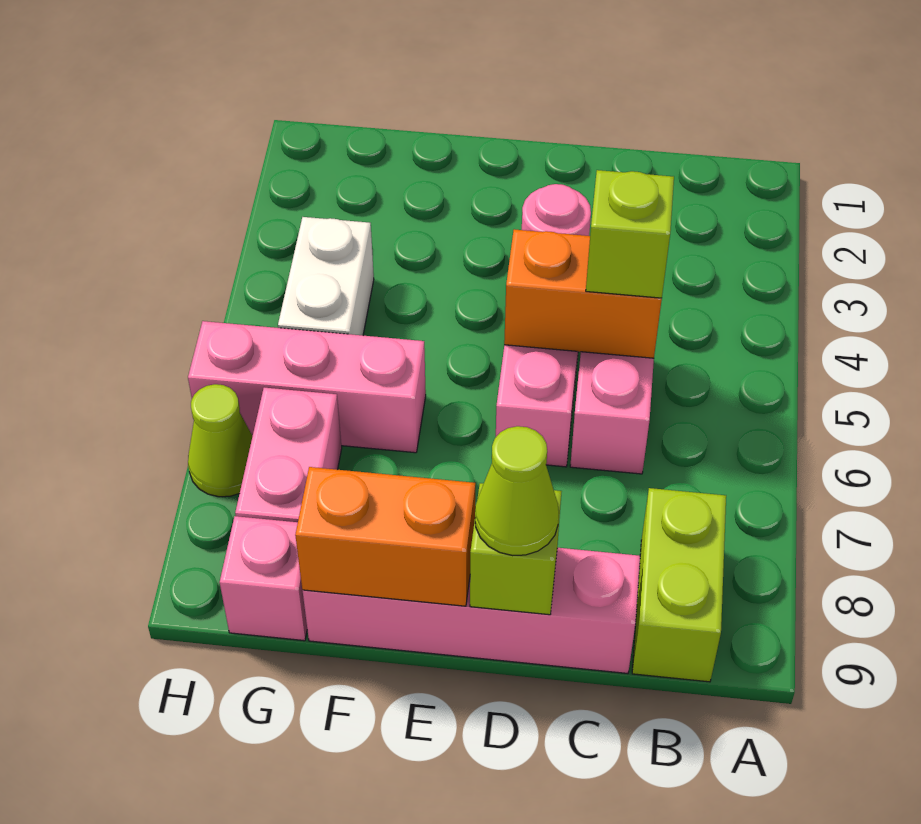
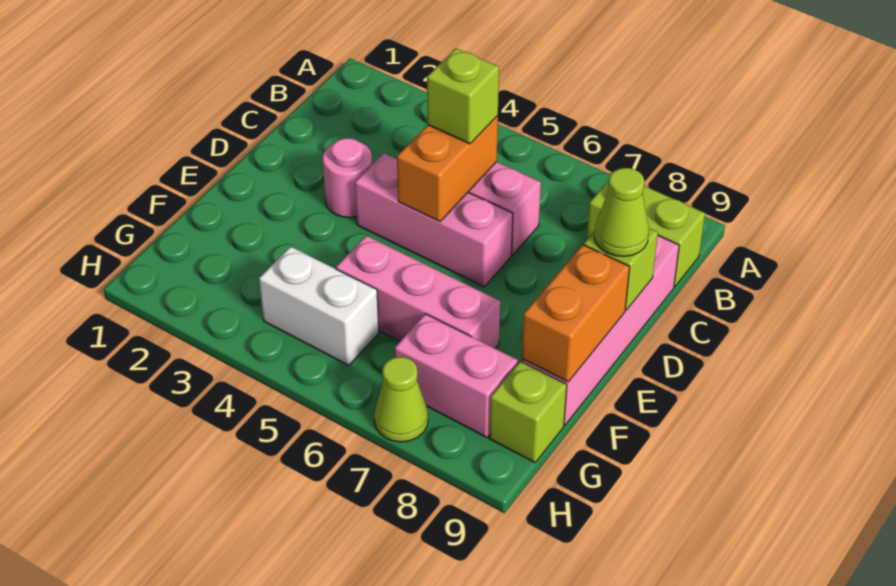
pink brick F6:H6 level 1 -> pink brick F5:F7 level 1
pink brick G9 level 1 -> lime brick G9 level 1

